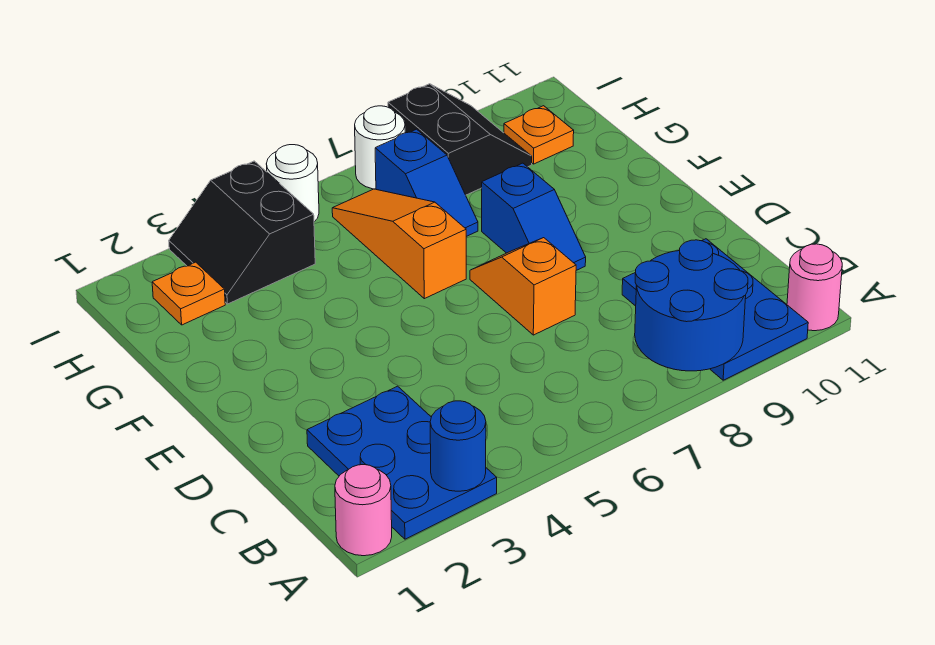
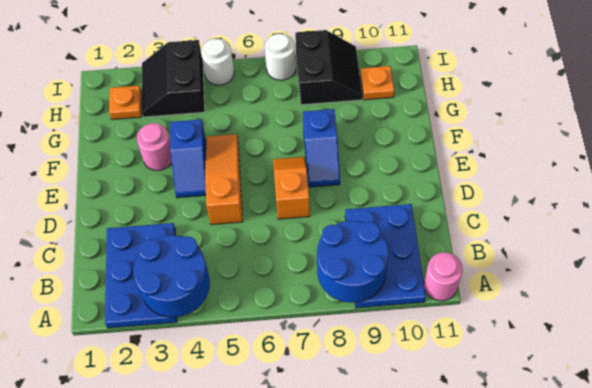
pink round brick A1 level 1 -> pink round brick F3 level 1
blue round brick A3 level 2 -> blue round brick A3:B4 level 2
orange slope F6:H6 level 1 top F -> orange slope D5:F5 level 1 top D
blue slope G7:H7 level 1 top H -> blue slope E4:F4 level 1 top F

